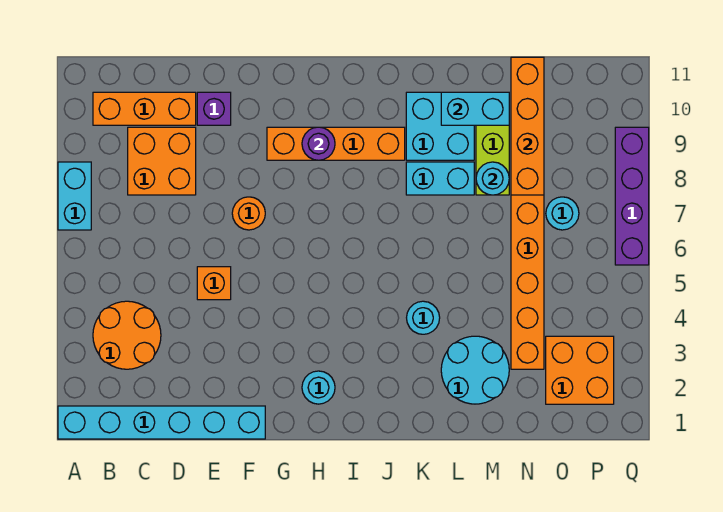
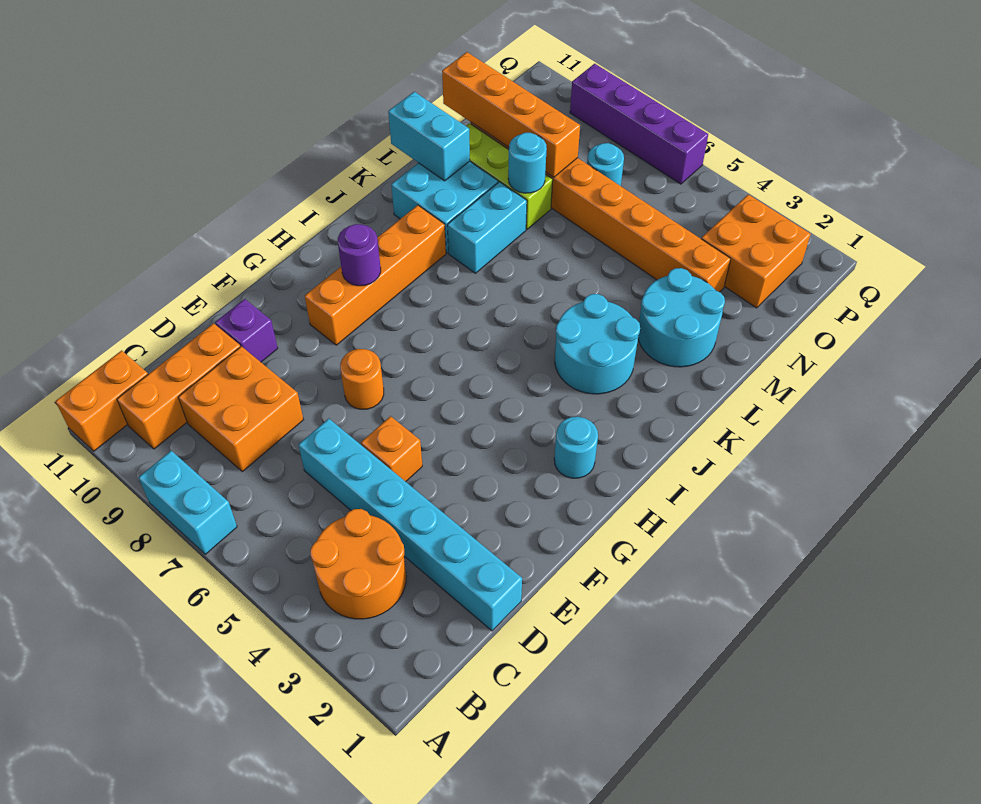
cyan brick A1:F1 level 1 -> cyan brick D1:D6 level 1
none -> orange brick A11:B11 level 1
cyan round brick K4 level 1 -> cyan round brick J3:K4 level 1
cyan brick L10:M10 level 2 -> cyan brick L10:L11 level 2

